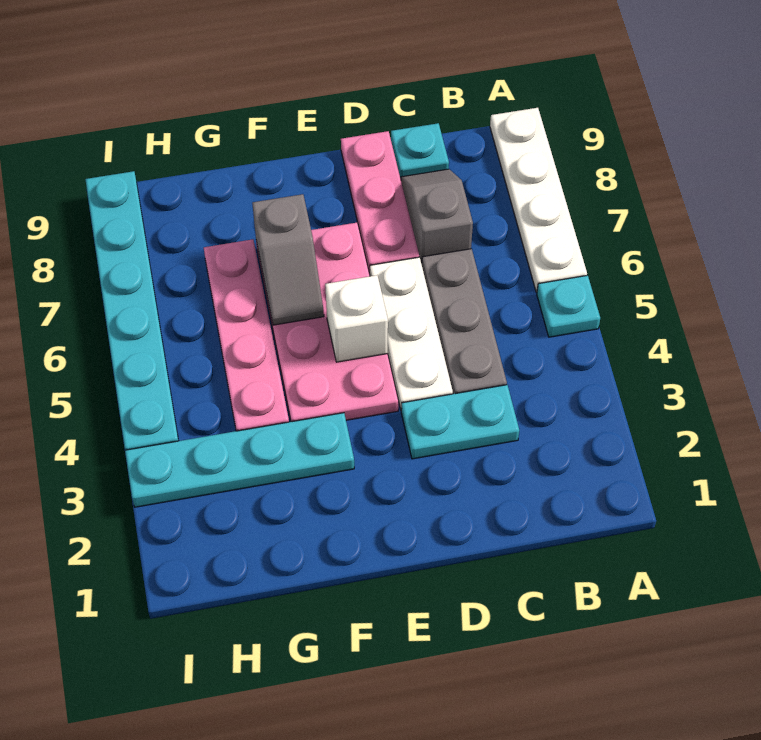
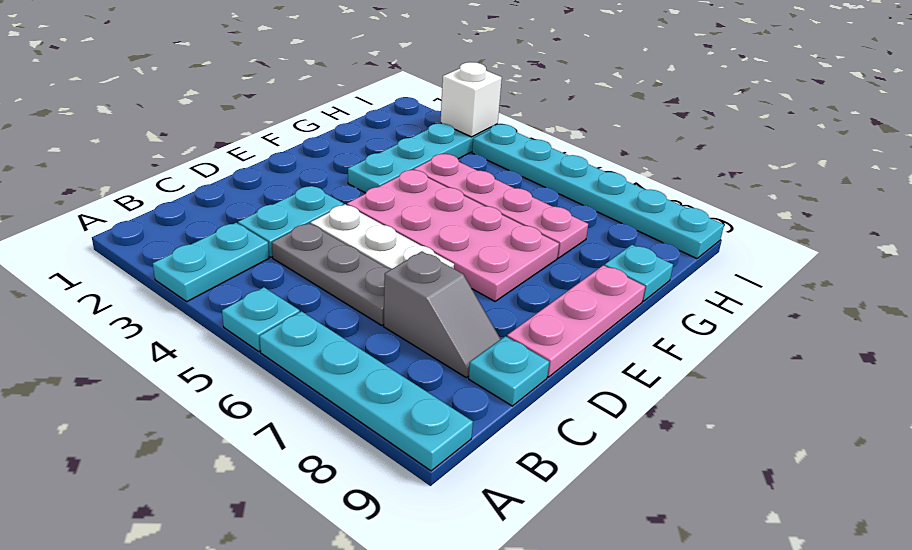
none -> cyan plate A3:B3 level 1
white plate A6:A9 level 1 -> cyan plate A6:A9 level 1
pink plate D7:D9 level 1 -> pink plate D9:F9 level 1
white brick E5 level 2 -> white brick I3 level 2
grey slope F6:F7 level 2 top 7 -> none
none -> cyan plate G9 level 1

